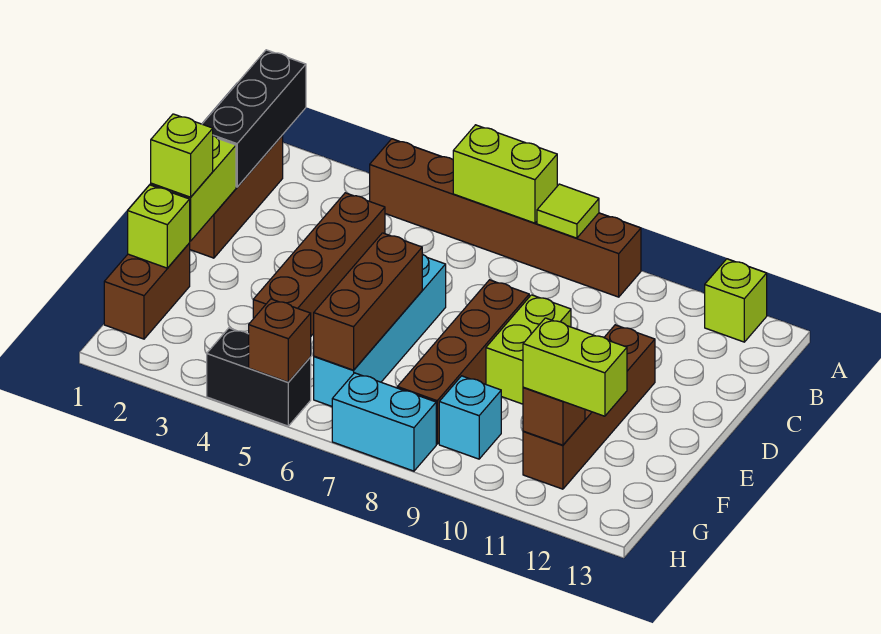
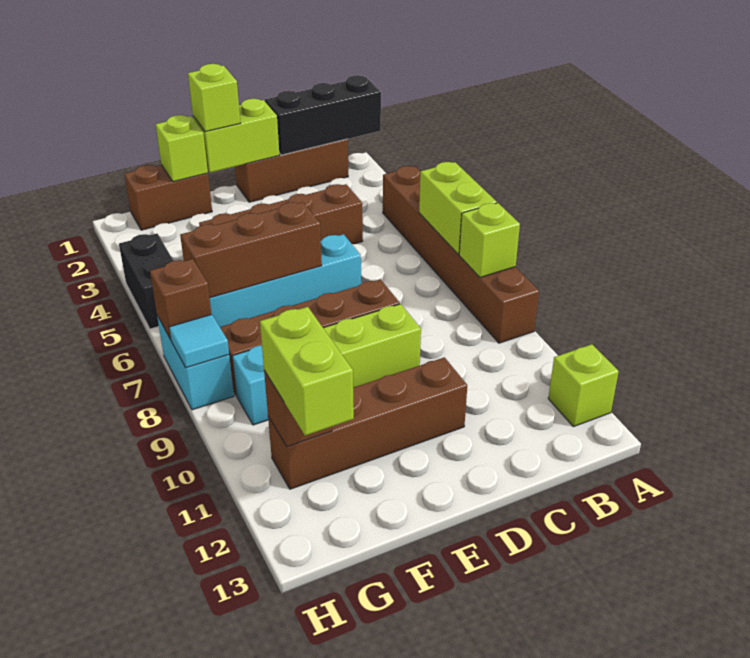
lime tile A8 level 2 -> lime brick A8 level 2
brown brick H5 level 2 -> brown brick H7 level 2
none -> cyan tile H8 level 2

